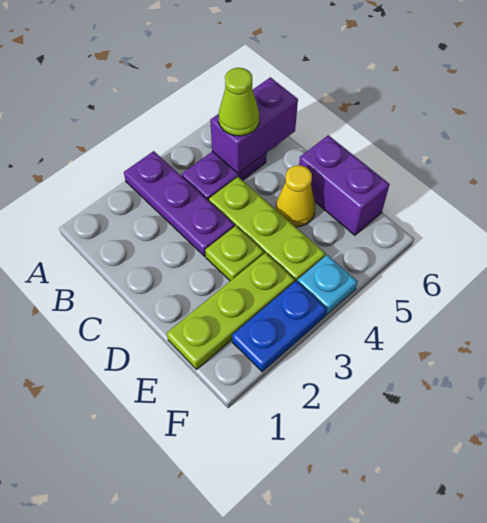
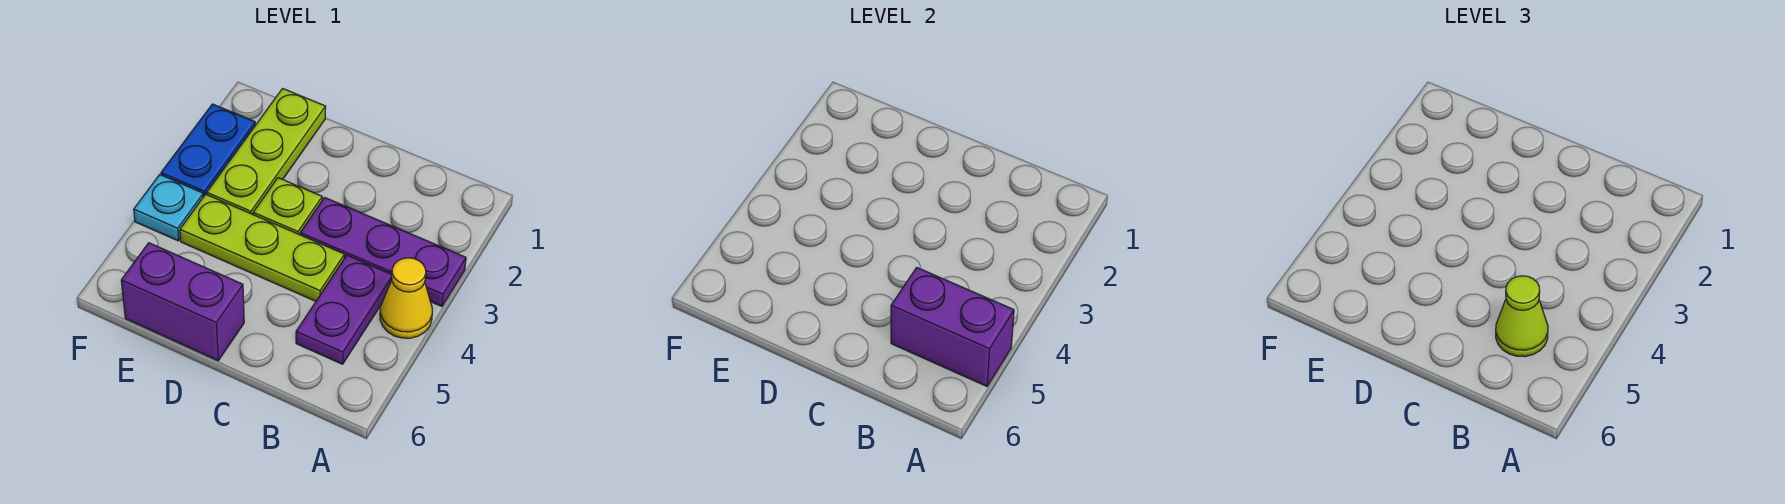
purple brick B5:B6 level 2 -> purple brick A5:B5 level 2
yellow cone D5 level 1 -> yellow cone A4 level 1

